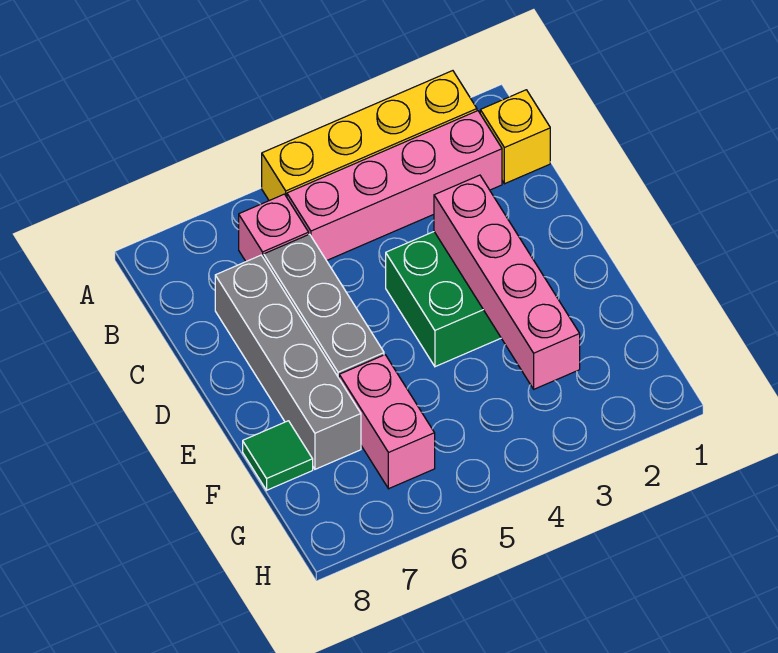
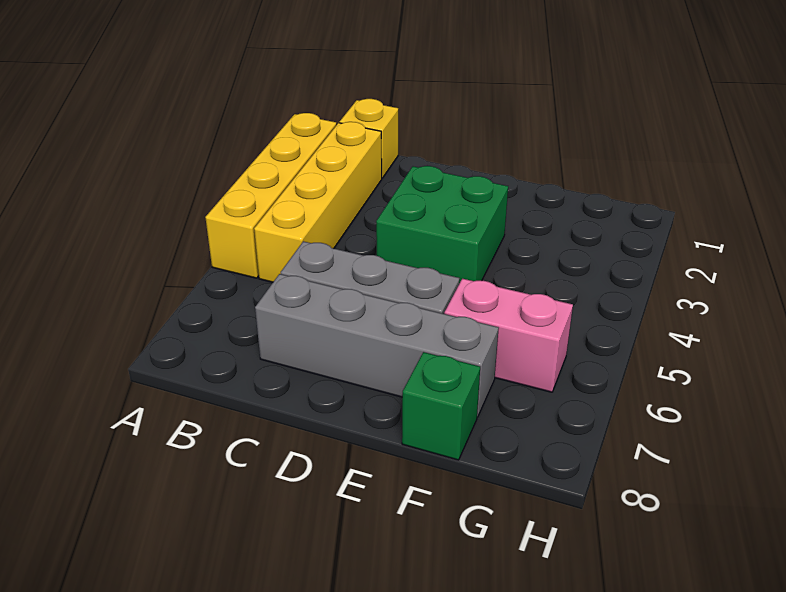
pink brick B2:B5 level 1 -> yellow brick B2:B5 level 1
pink brick B6 level 1 -> none
pink brick D3:G3 level 2 -> none
green tile F8 level 1 -> green brick F8 level 1

